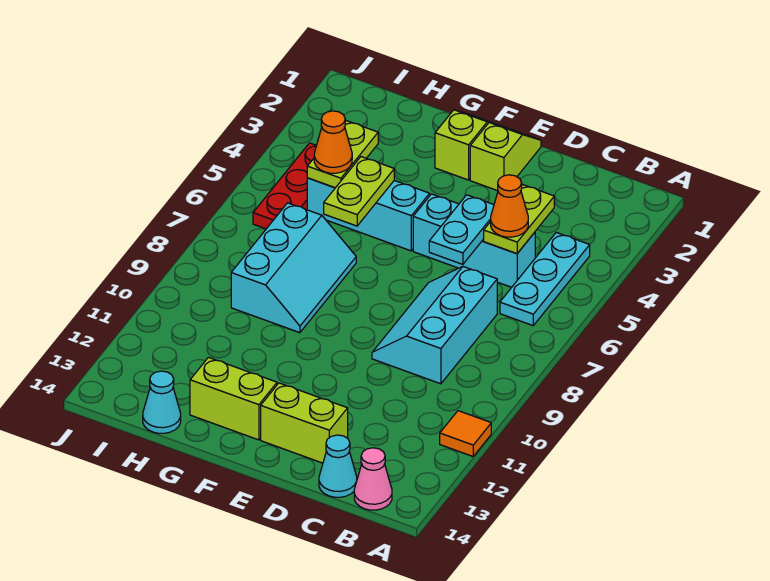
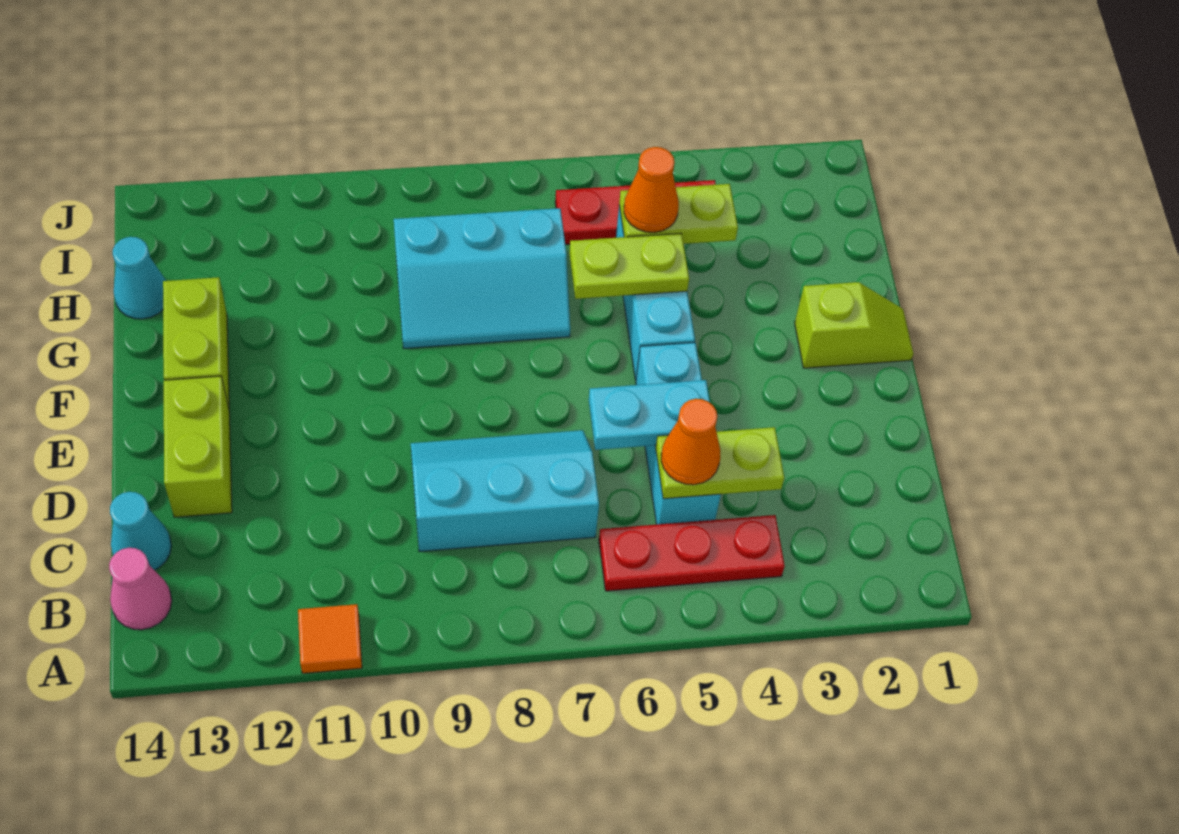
cyan plate B4:B6 level 1 -> red plate B4:B6 level 1
lime slope E1:E2 level 1 top 2 -> none

